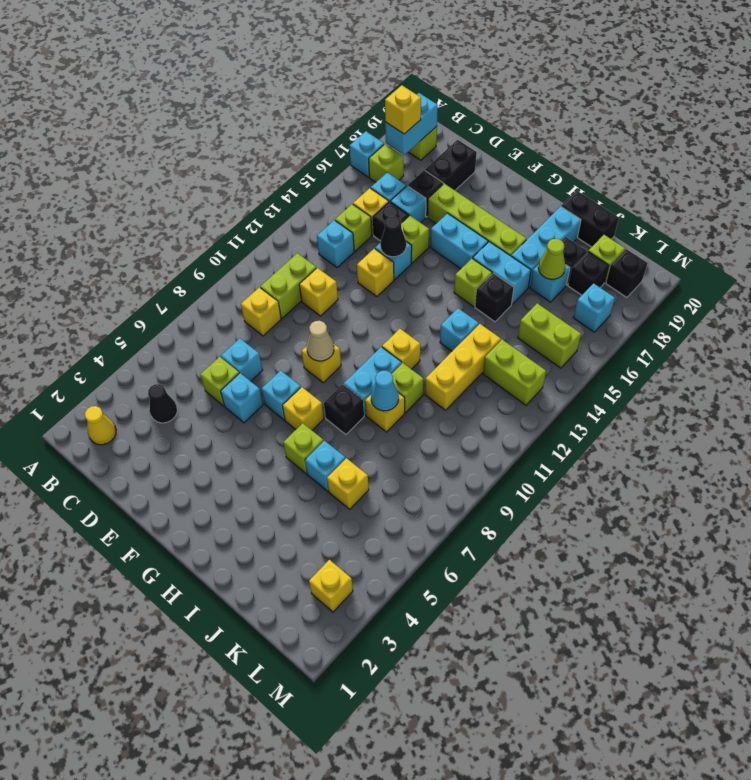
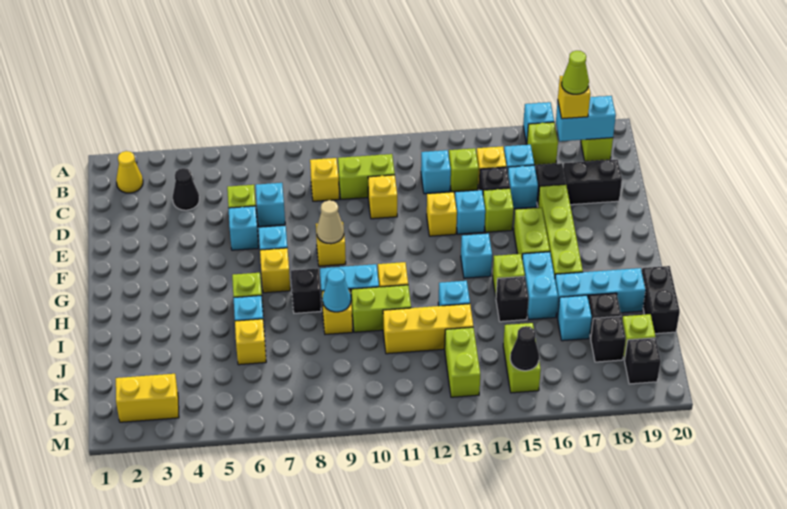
black cone E14 level 2 -> black cone L15 level 2
cyan brick F16:G16 level 1 -> lime brick F16:G16 level 1
lime brick I10 level 1 -> lime brick I10:I11 level 1
lime cone J17 level 2 -> lime cone B18 level 4
yellow brick L3 level 1 -> yellow brick L2:L3 level 1
cyan brick L17 level 1 -> cyan brick G14 level 1

